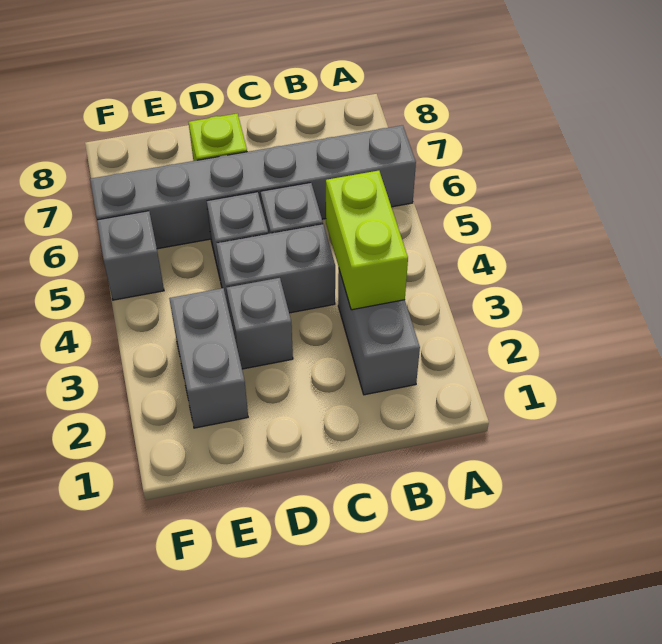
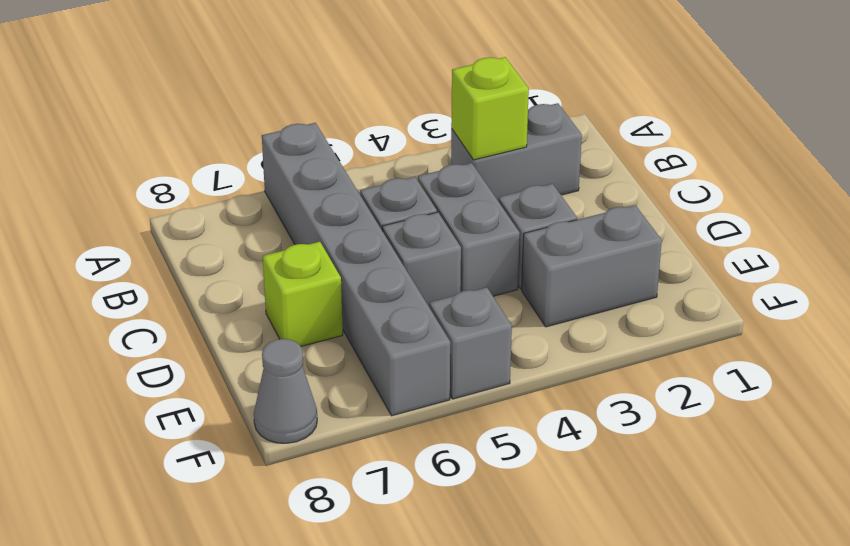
lime brick B3:B4 level 2 -> lime brick B3 level 2
none -> grey cone F8 level 1

